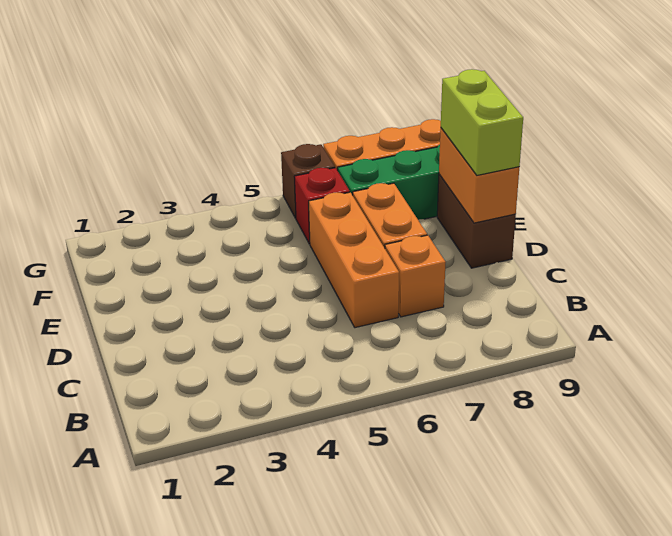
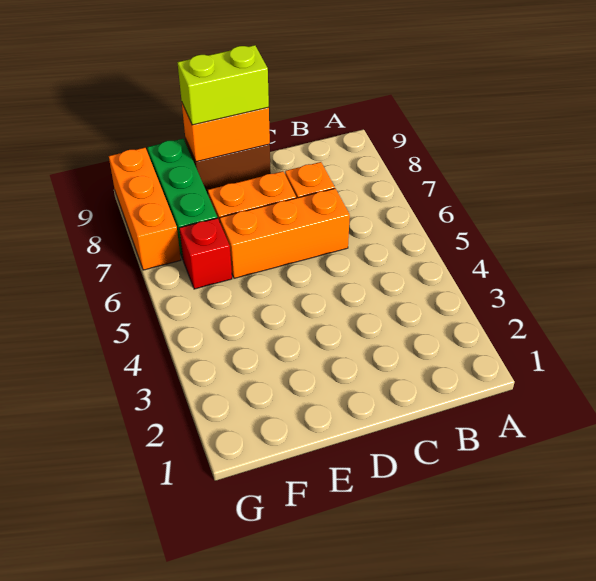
brown brick G6 level 1 -> none

